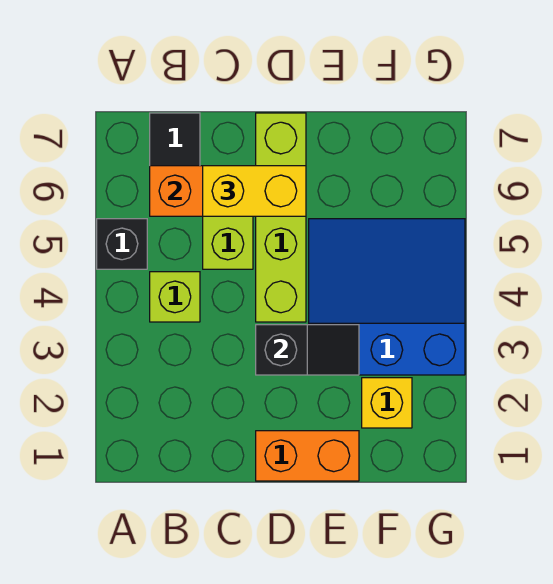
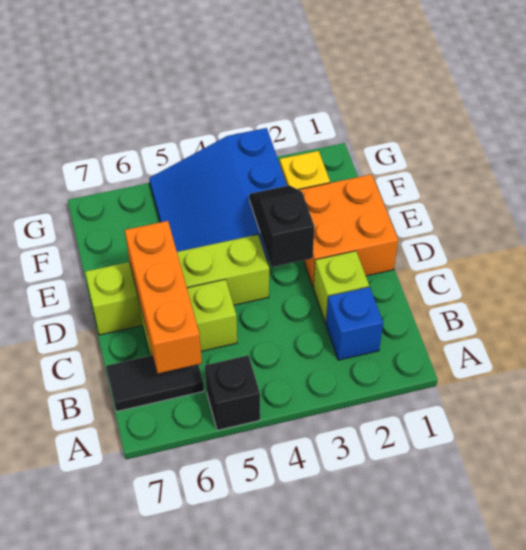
none -> blue brick B2 level 1
lime brick B4 level 1 -> lime brick C2 level 1
yellow brick C6:D6 level 3 -> none
orange brick D1:E1 level 1 -> orange brick D1:E2 level 1

